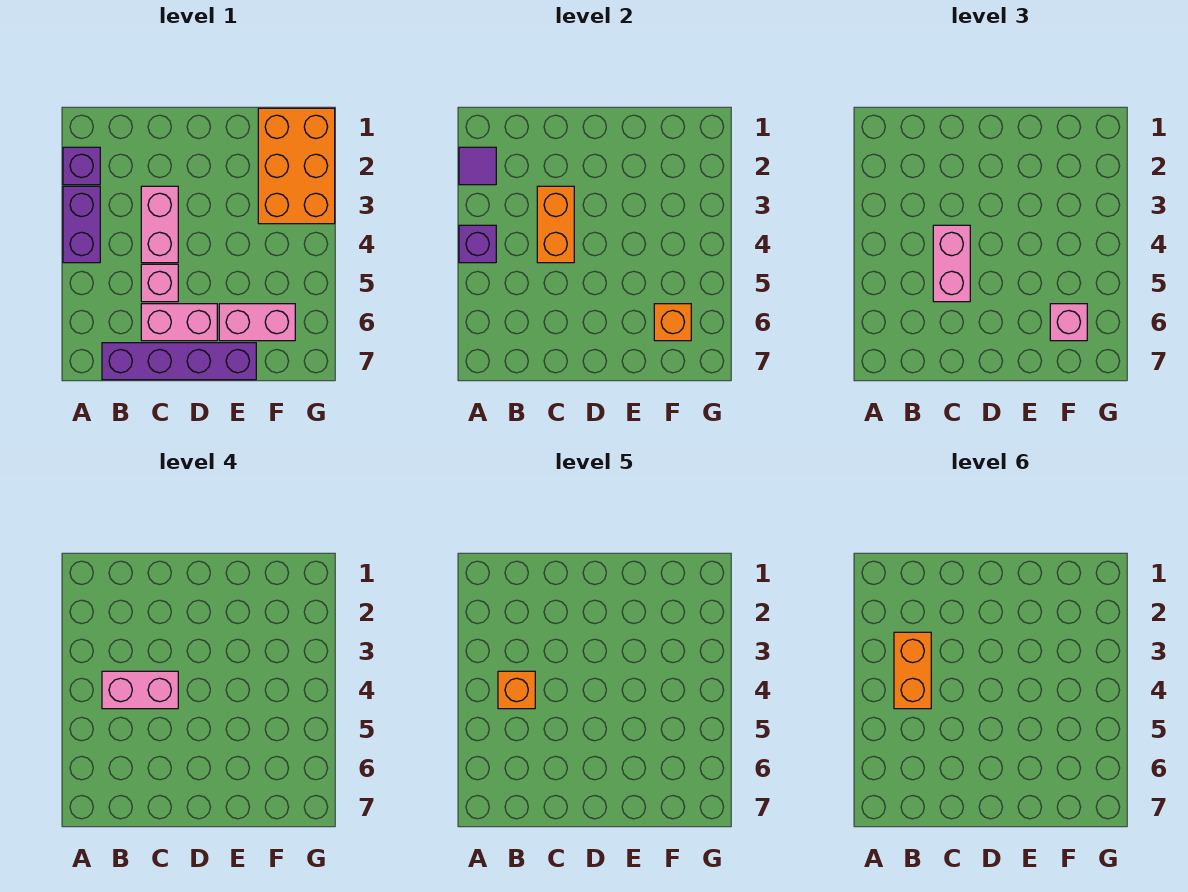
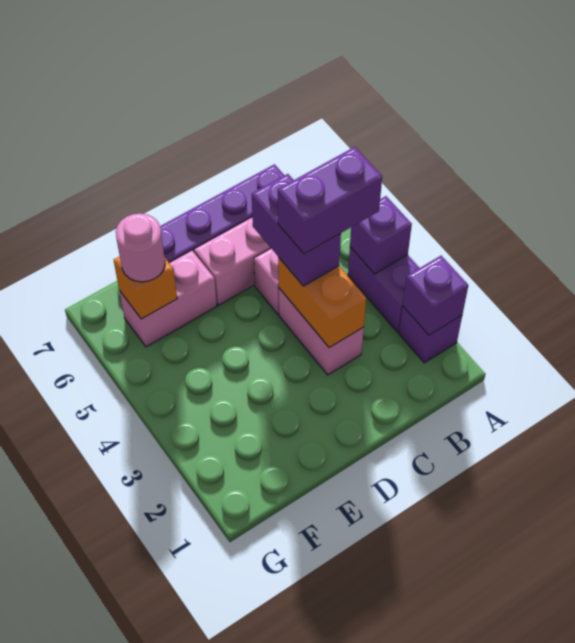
purple tile A2 level 2 -> purple brick A2 level 2
orange brick B3:B4 level 6 -> none
pink brick B4:C4 level 4 -> purple brick B4:C4 level 4
orange brick B4 level 5 -> none
pink brick C4:C5 level 3 -> purple brick C4:C5 level 3
orange brick F1:G3 level 1 -> none
pink brick F6 level 3 -> pink round brick F6 level 3

